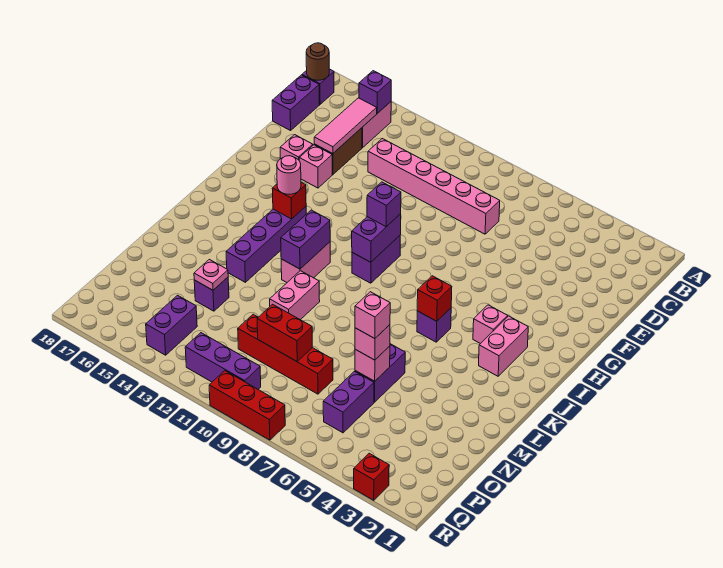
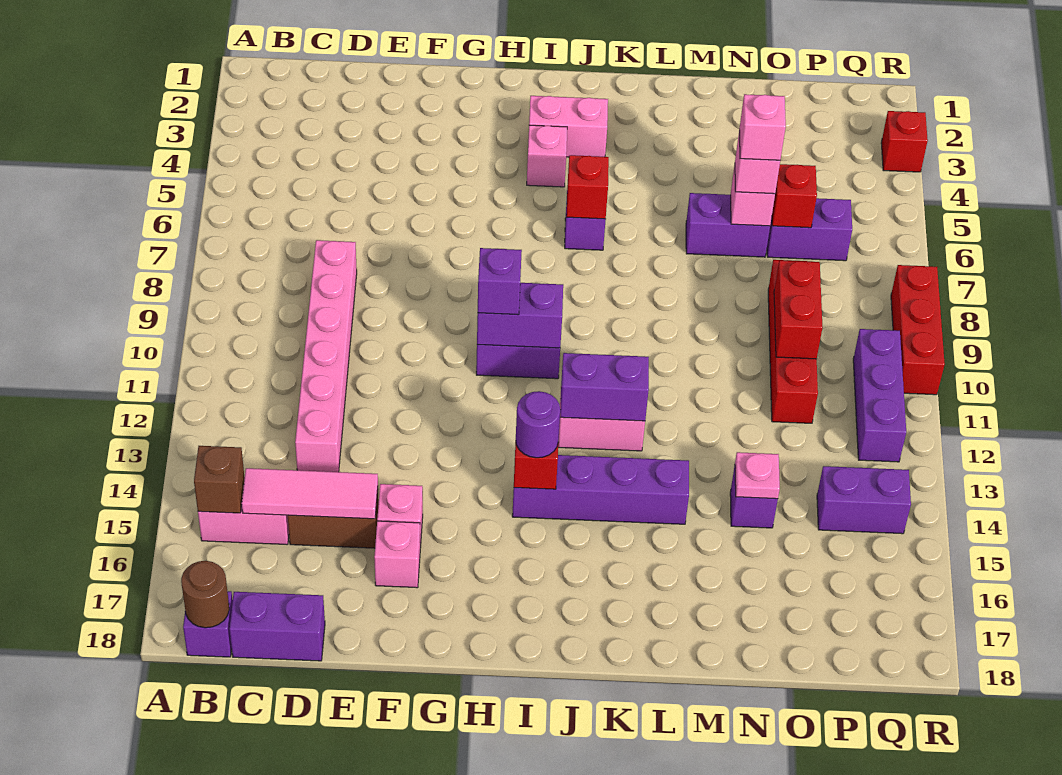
purple brick B15 level 2 -> brown brick B15 level 2
pink round brick I14 level 3 -> purple round brick I14 level 3
pink brick L11:M11 level 1 -> none
none -> red brick O6 level 2

